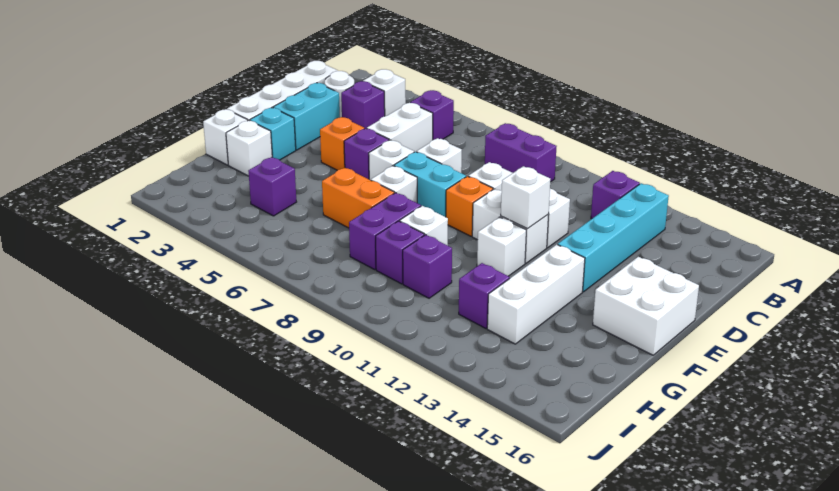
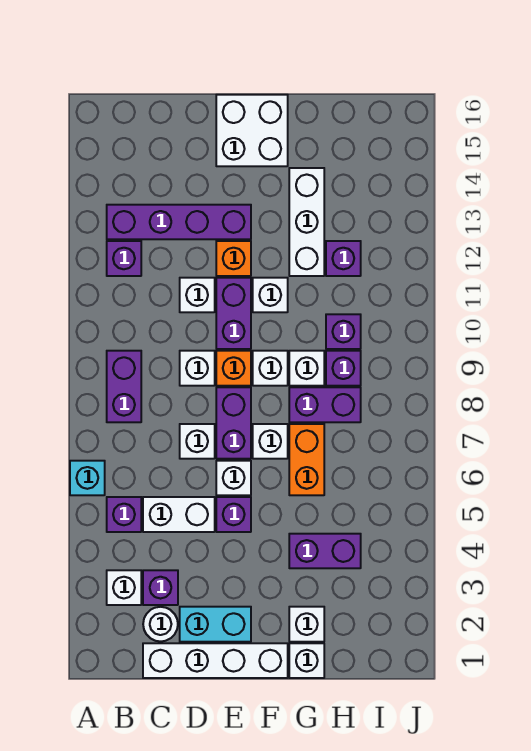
cyan brick B13:E13 level 1 -> purple brick B13:E13 level 1
orange brick E4 level 1 -> orange brick E12 level 1
cyan brick E7:E8 level 1 -> purple brick E7:E8 level 1
white brick E10:E11 level 1 -> purple brick E10:E11 level 1
white brick E11 level 2 -> white brick F9 level 1
cyan brick F2 level 1 -> cyan brick A6 level 1
white brick F13:H13 level 1 -> white brick G12:G14 level 1
purple brick H4 level 1 -> purple brick G4:H4 level 1

